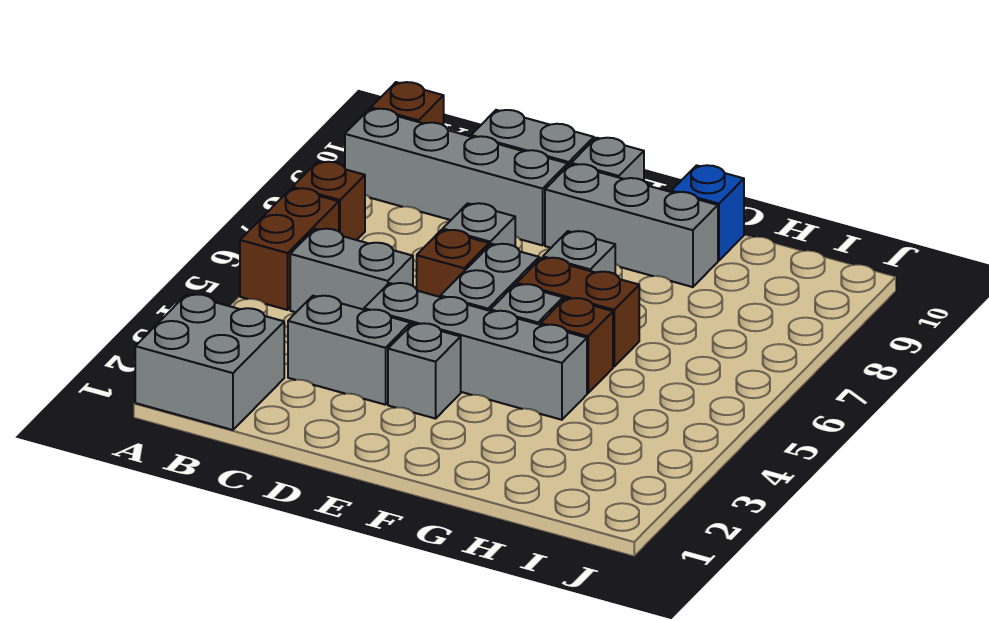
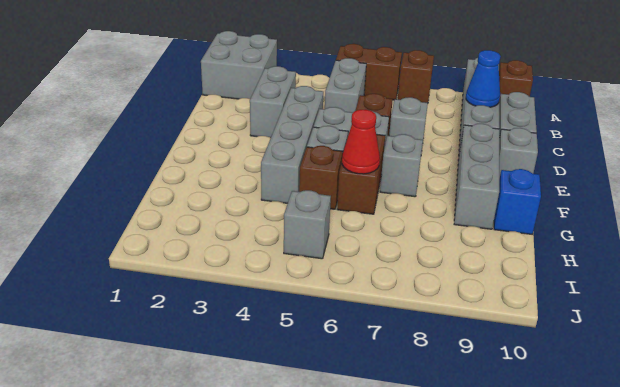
none -> blue cone C9 level 2
grey brick E3 level 1 -> grey brick I5 level 1
none -> red cone G6 level 2

